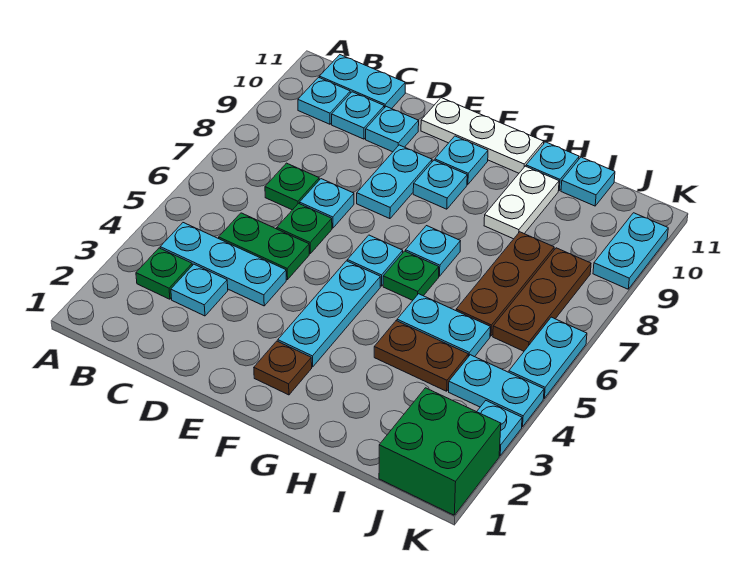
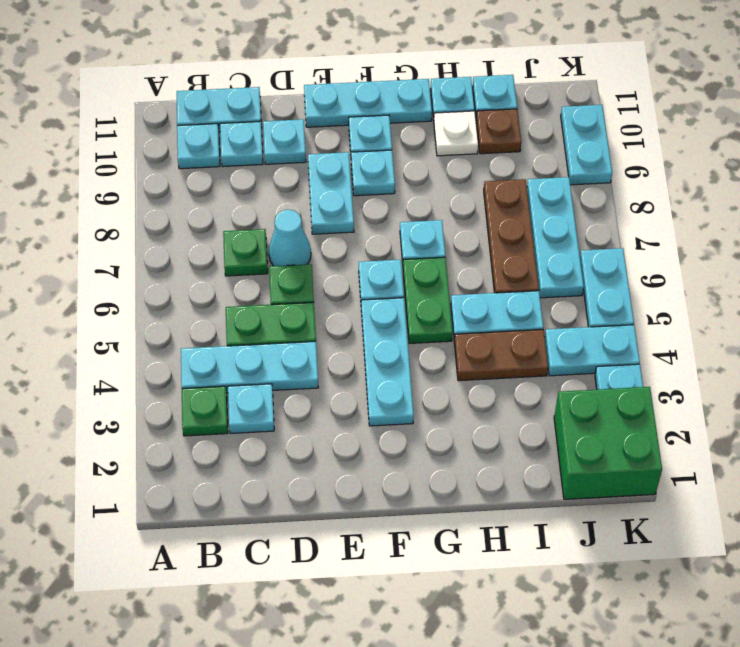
cyan plate D7 level 1 -> cyan cone D7 level 1
white plate E11:G11 level 1 -> cyan plate E11:G11 level 1
brown plate F2 level 1 -> brown plate I10 level 1
green plate G6 level 1 -> green plate G5:G6 level 1
white plate H9:H10 level 1 -> white plate H10 level 1
brown plate J6:J8 level 1 -> cyan plate J6:J8 level 1

